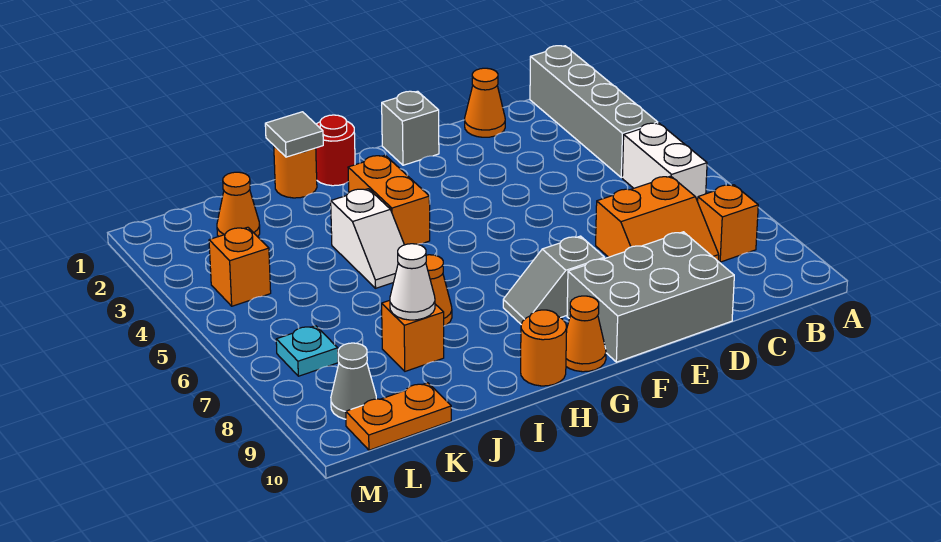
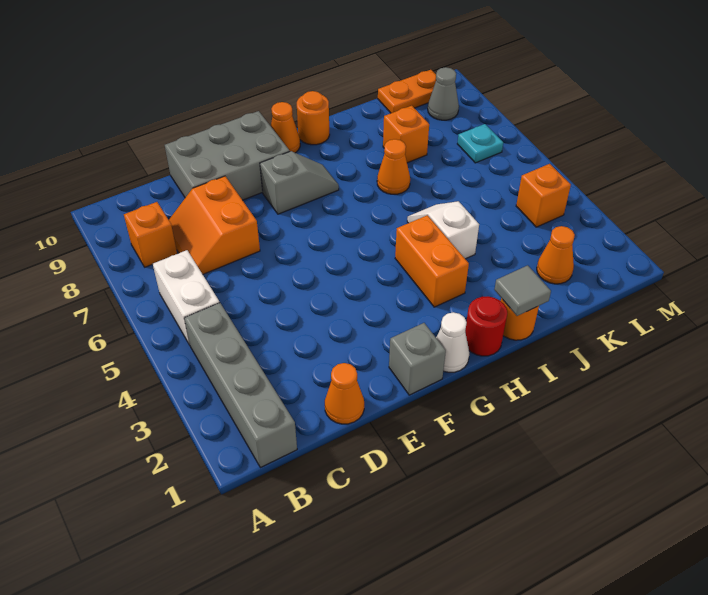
orange slope C7:D8 level 1 top 7 -> orange slope C7:D8 level 1 top D
white cone J8 level 2 -> white cone G1 level 1

